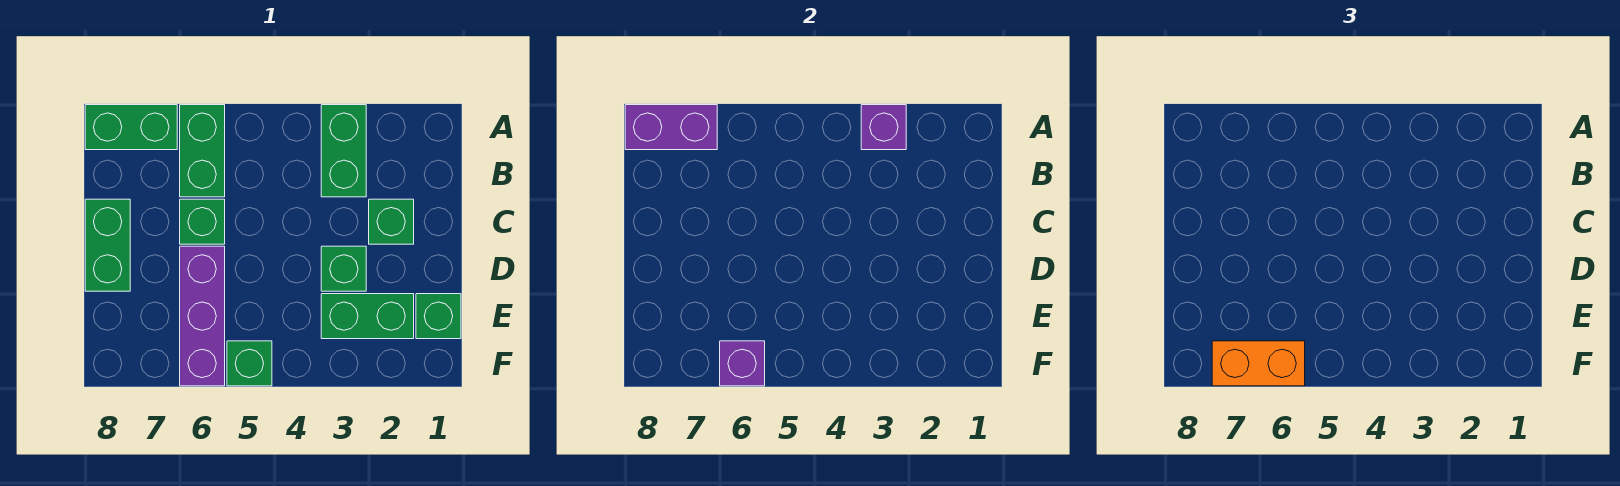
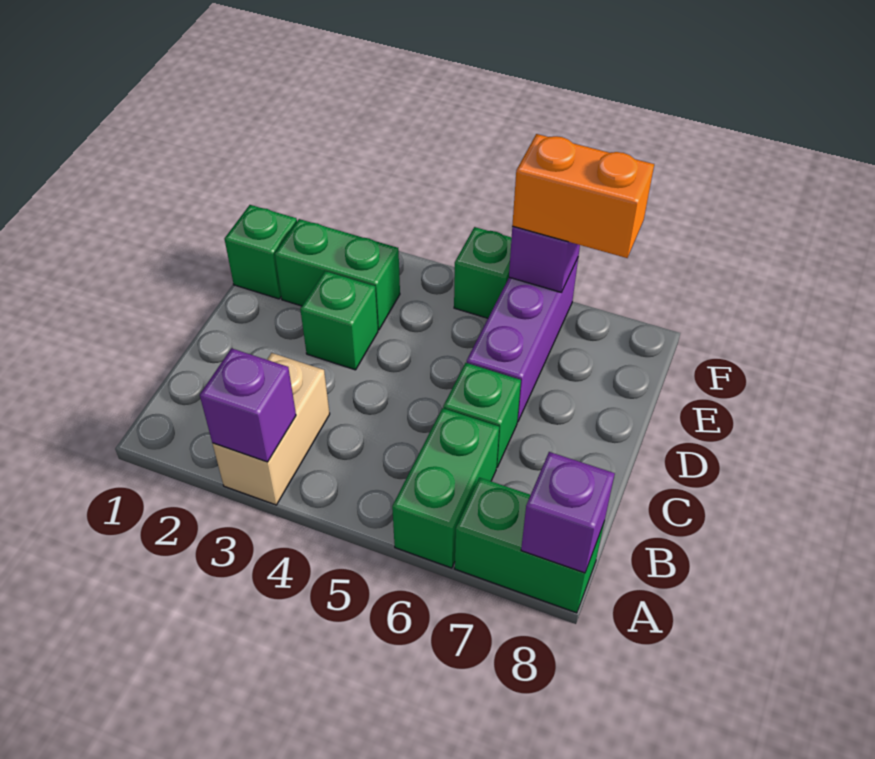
green brick A3:B3 level 1 -> tan brick A3:B3 level 1
purple brick A7:A8 level 2 -> purple brick A8 level 2
green brick C2 level 1 -> none
green brick C8:D8 level 1 -> none

